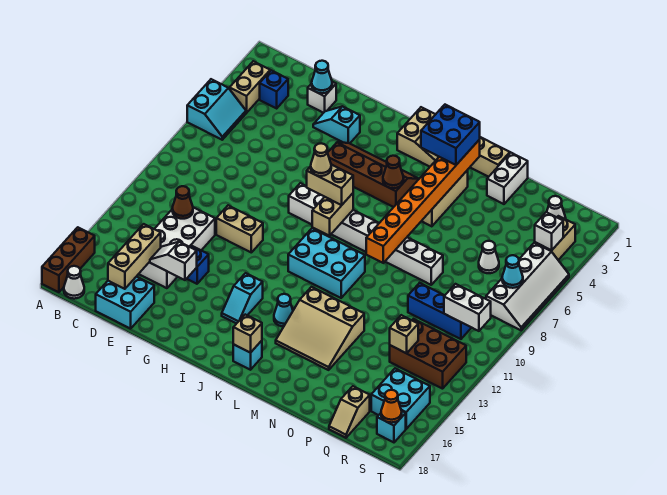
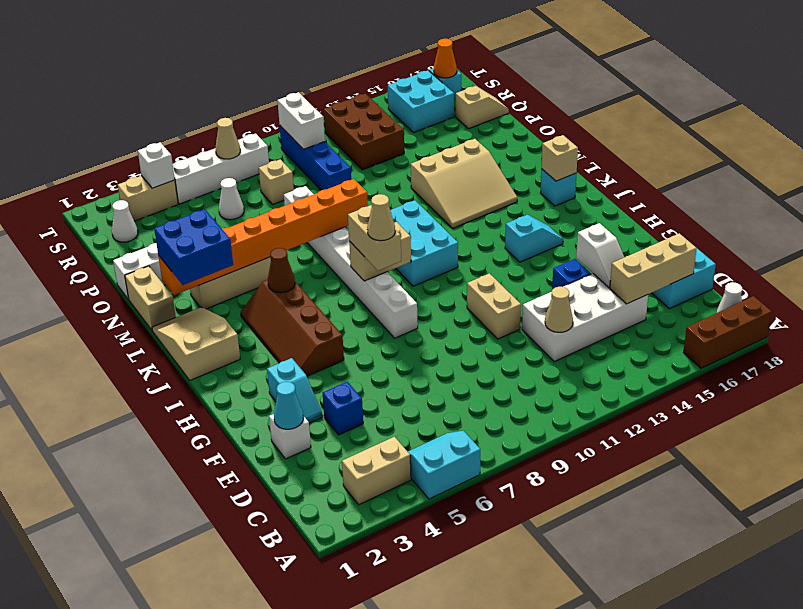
blue brick C3 level 1 -> blue brick E4 level 1
brown cone D12 level 2 -> tan cone D12 level 2
cyan cone K14 level 1 -> none
tan slope L13:N15 level 1 top 13 -> tan slope L13:N15 level 1 top N
blue brick P10:R10 level 1 -> blue brick P10:S10 level 1
tan brick Q13 level 2 -> tan brick Q8 level 1
cyan cone S7 level 2 -> tan cone S7 level 2

